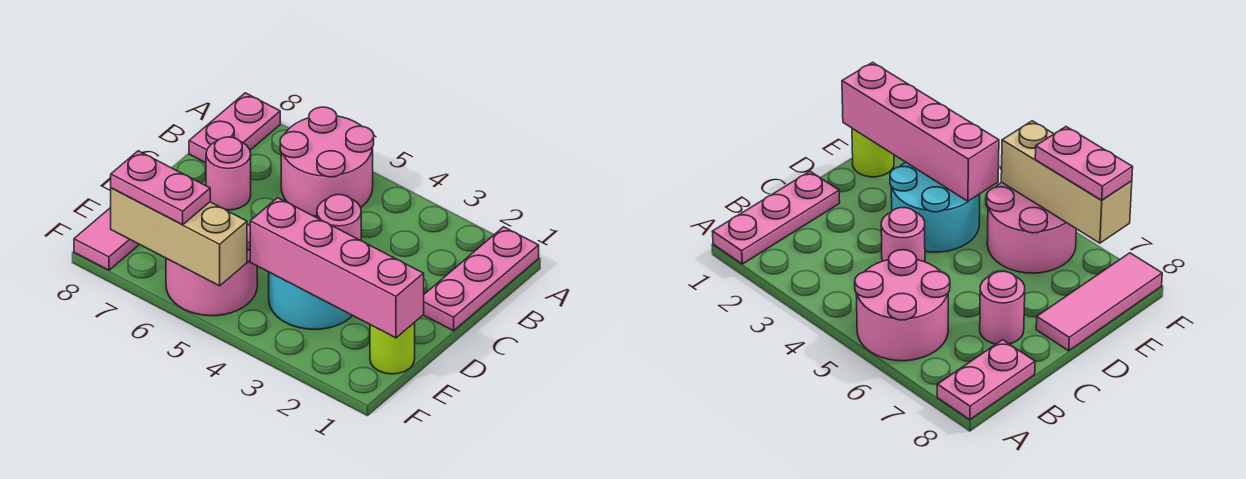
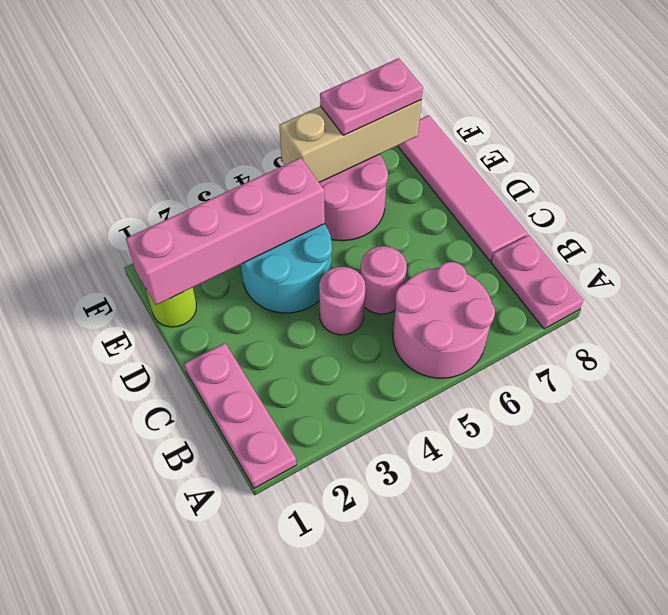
pink round brick C7 level 1 -> pink round brick C5 level 1
pink tile D8:F8 level 1 -> pink tile C8:F8 level 1

